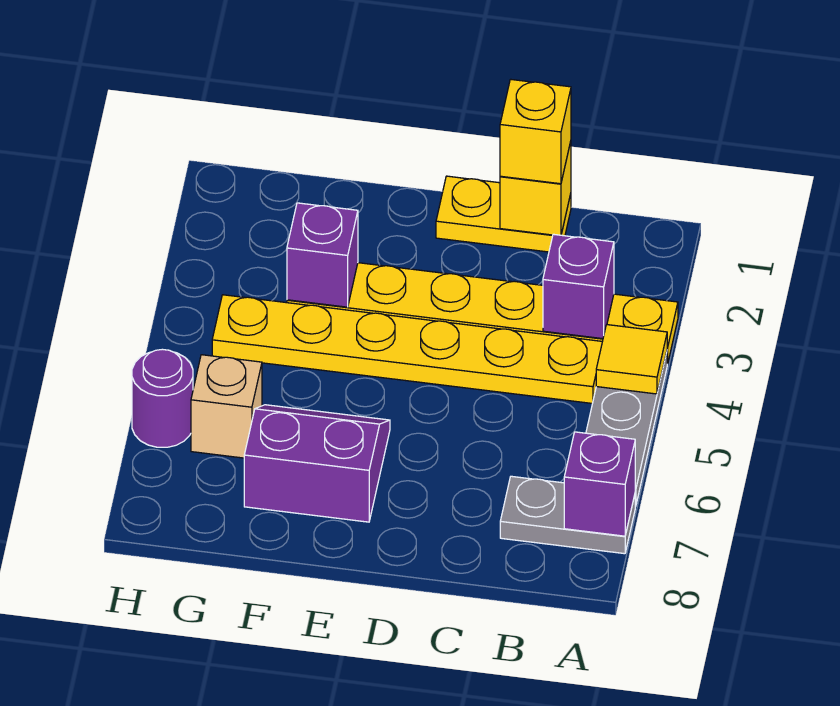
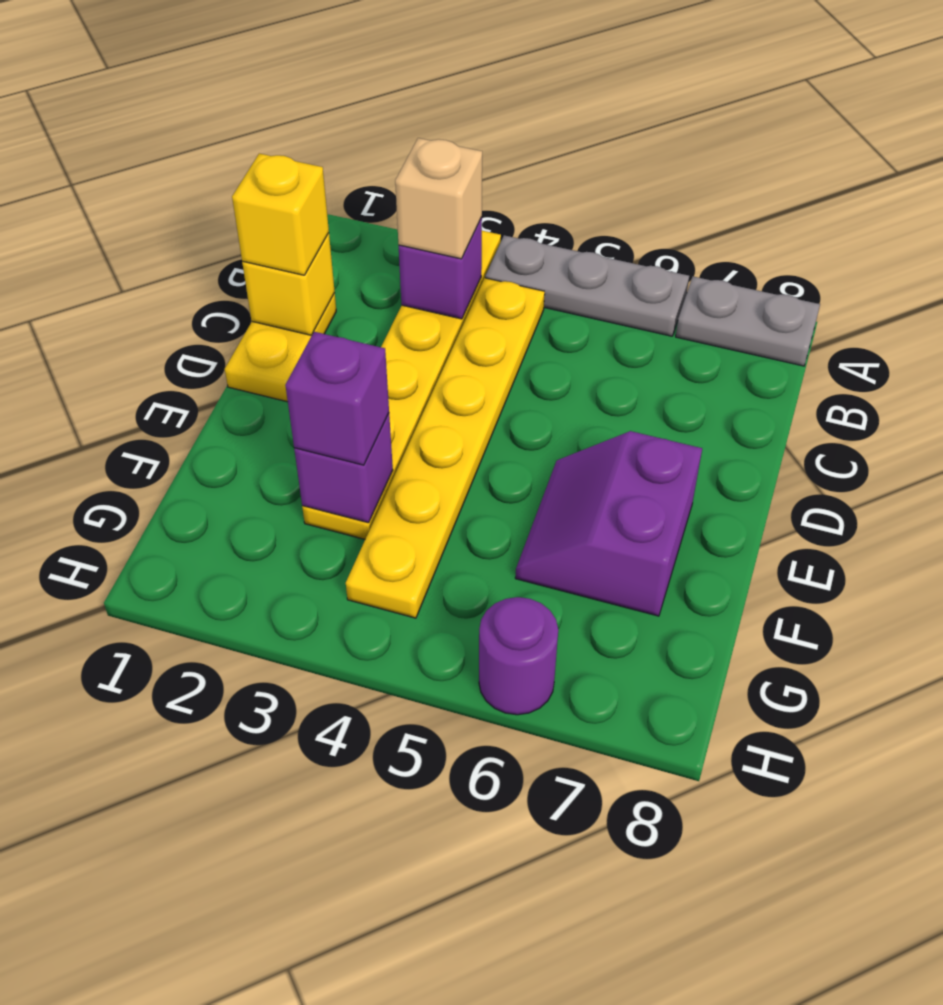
yellow tile A4 level 2 -> none
grey plate A7:B7 level 1 -> grey plate A7:A8 level 1
purple brick A7 level 2 -> purple brick F3 level 3
tan brick G6 level 1 -> tan brick B3 level 3

